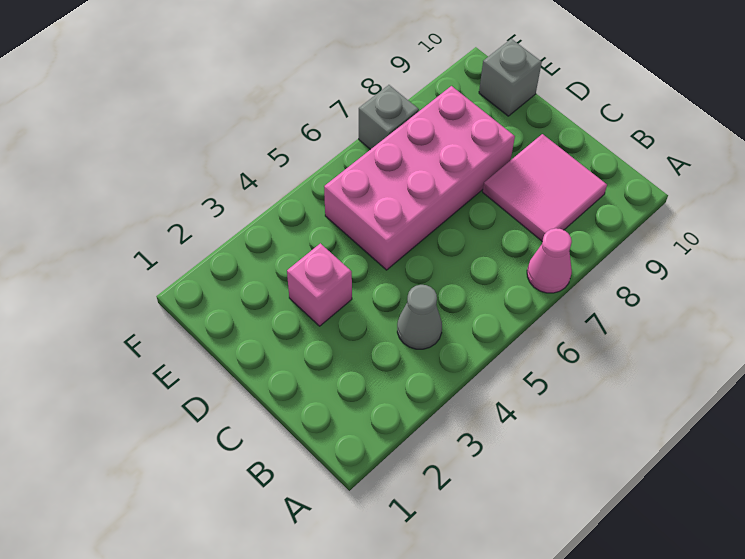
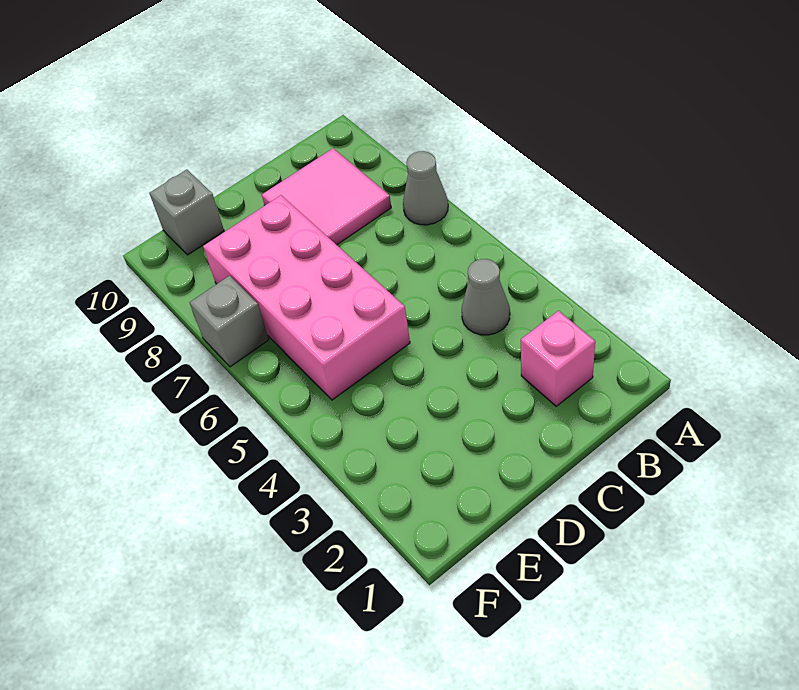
pink cone A7 level 1 -> grey cone A7 level 1
pink brick D3 level 1 -> pink brick B2 level 1

